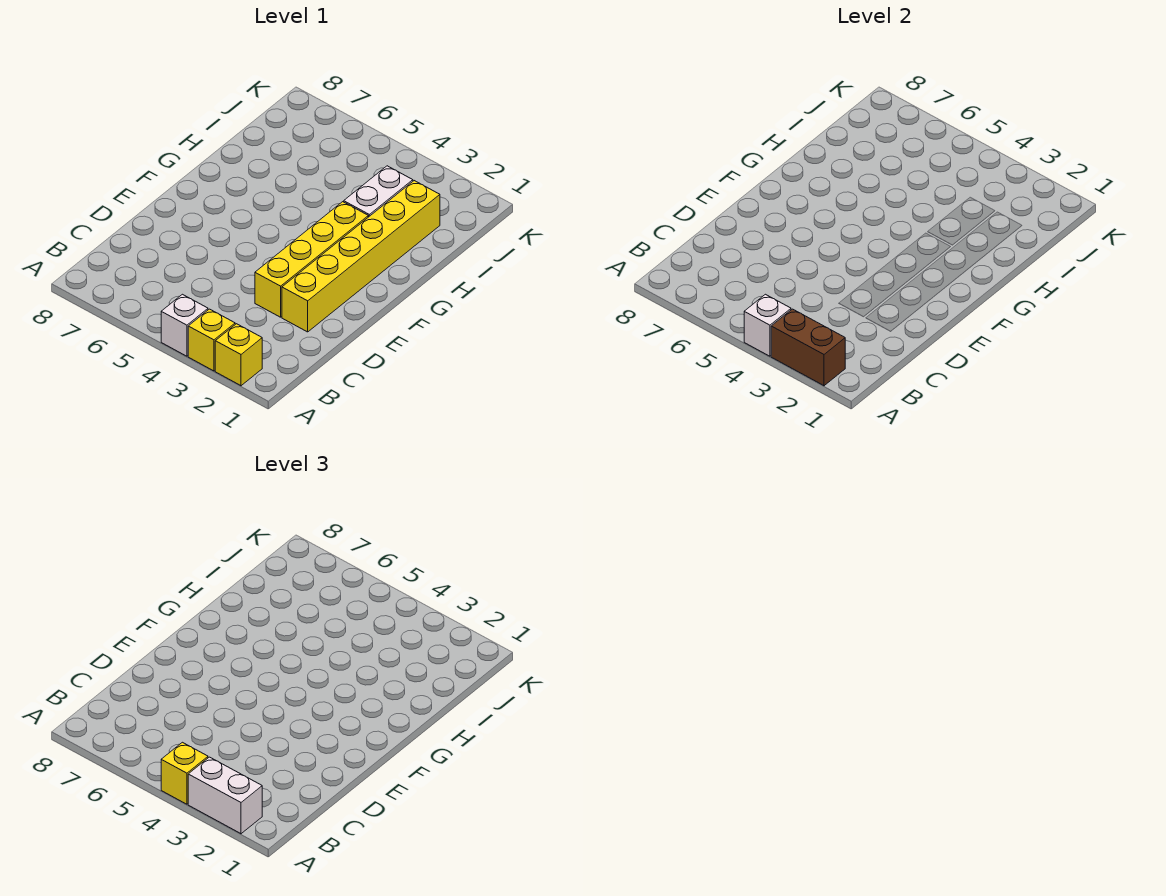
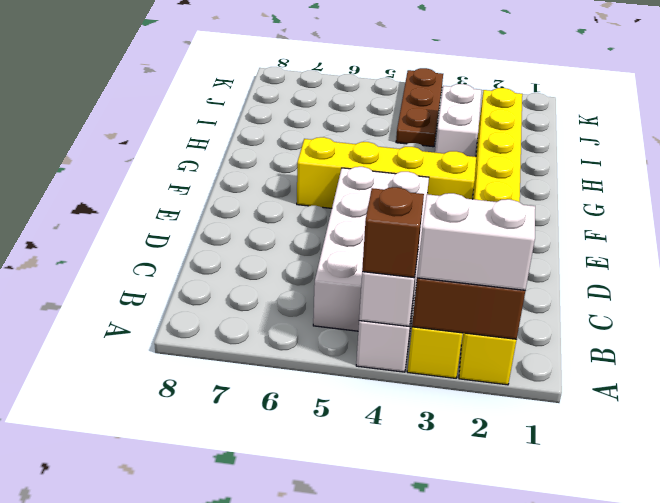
yellow brick A4 level 3 -> brown brick A4 level 3
none -> white brick B4:E5 level 1
yellow brick D3:G3 level 1 -> yellow brick F3:F6 level 1
none -> brown plate I4:K4 level 1

